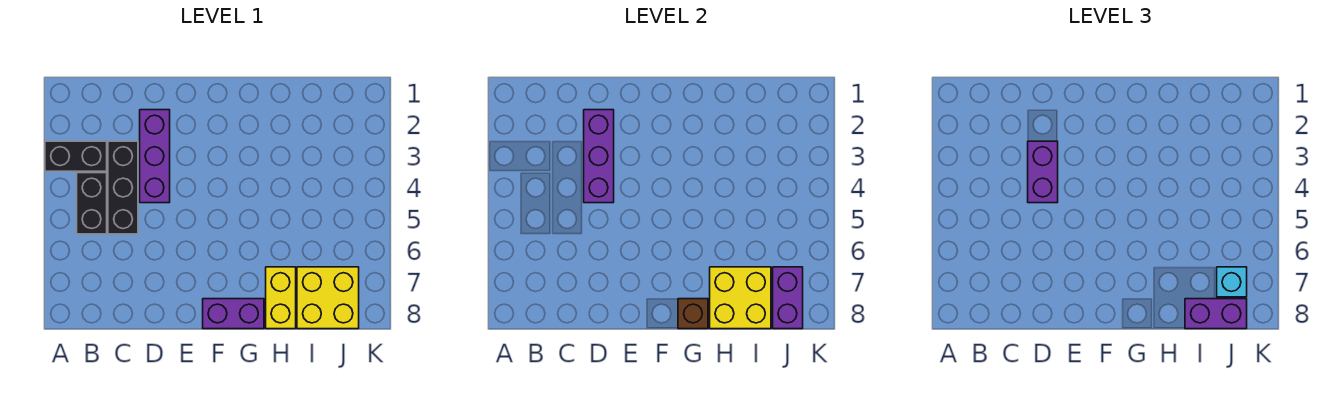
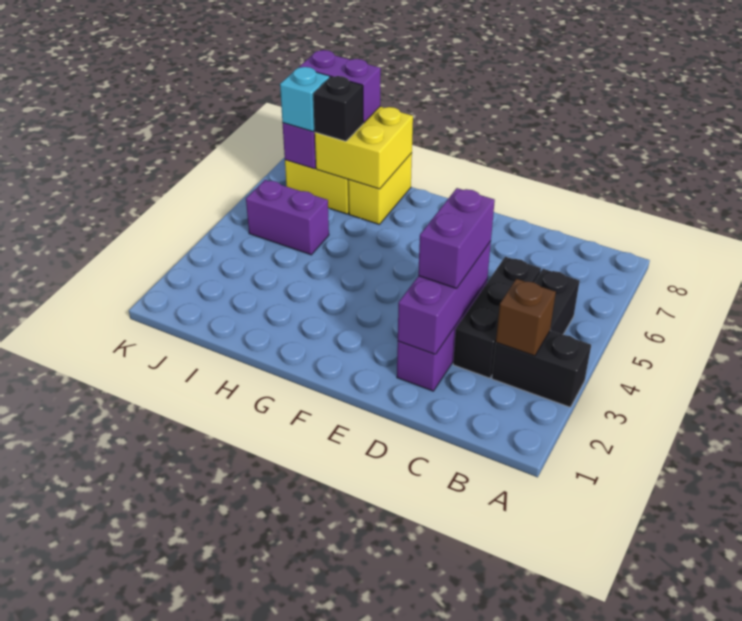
purple brick F8:G8 level 1 -> purple brick I5:J5 level 1
brown brick G8 level 2 -> brown brick B3 level 2
none -> black brick I7 level 3

